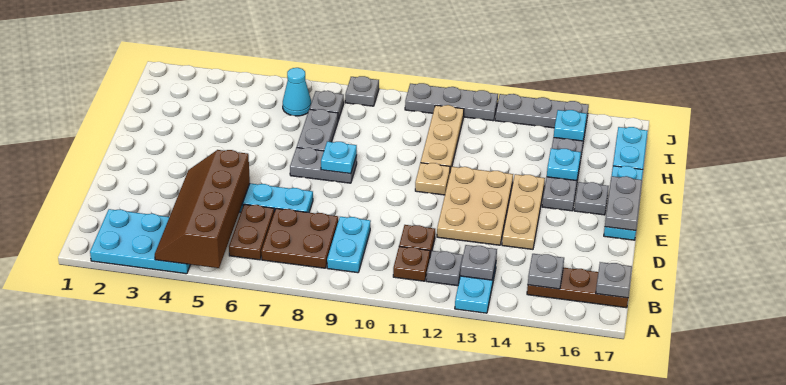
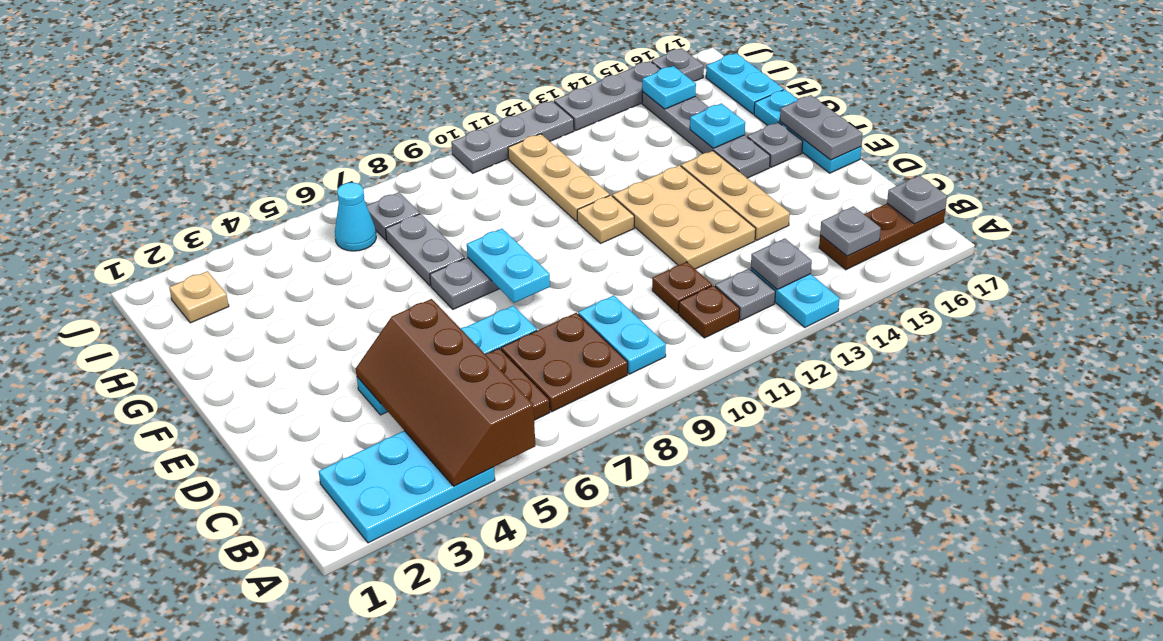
cyan plate F8 level 2 -> cyan plate E8:F8 level 2
none -> tan plate I2 level 1
grey plate J8 level 1 -> grey plate J16 level 1

